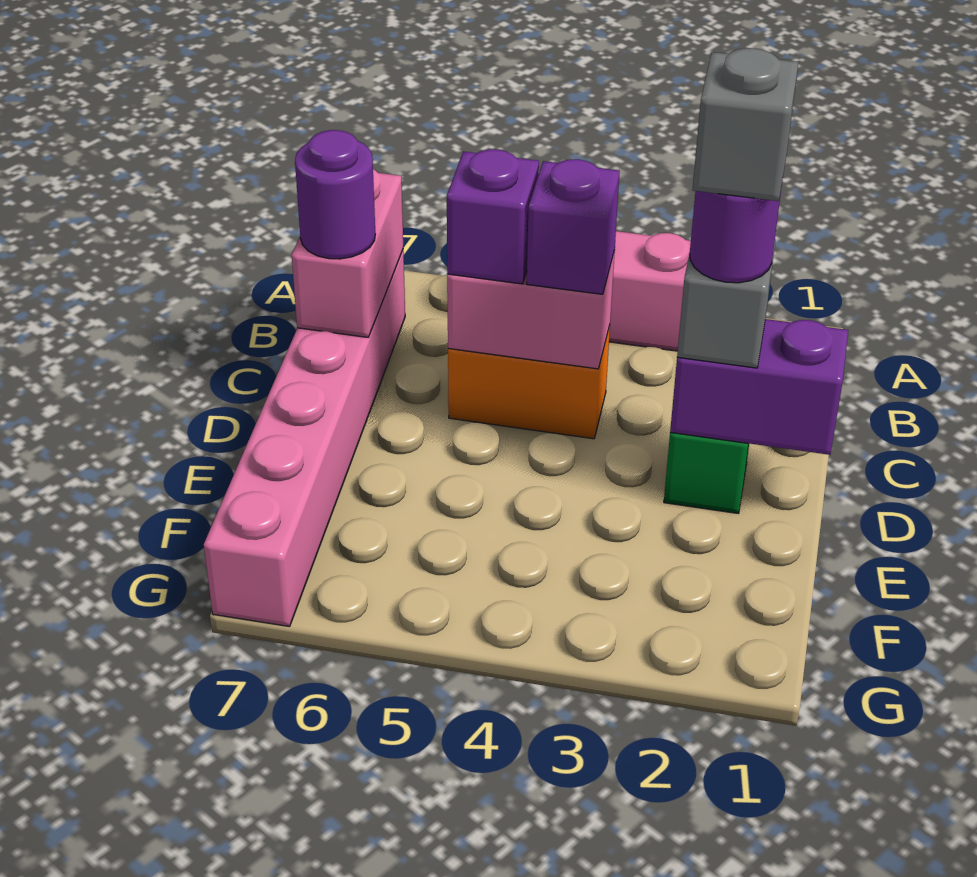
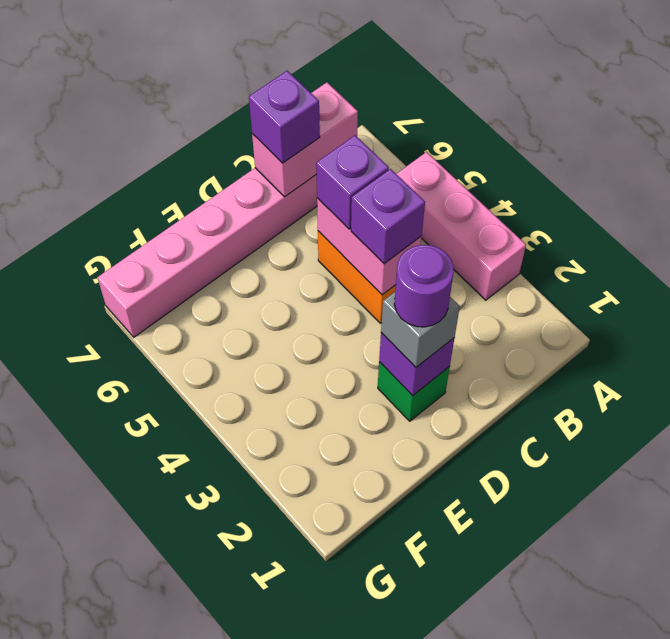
purple round brick C7 level 3 -> purple brick C7 level 3
purple brick D1:D2 level 2 -> purple brick D2 level 2
grey brick D2 level 5 -> none

